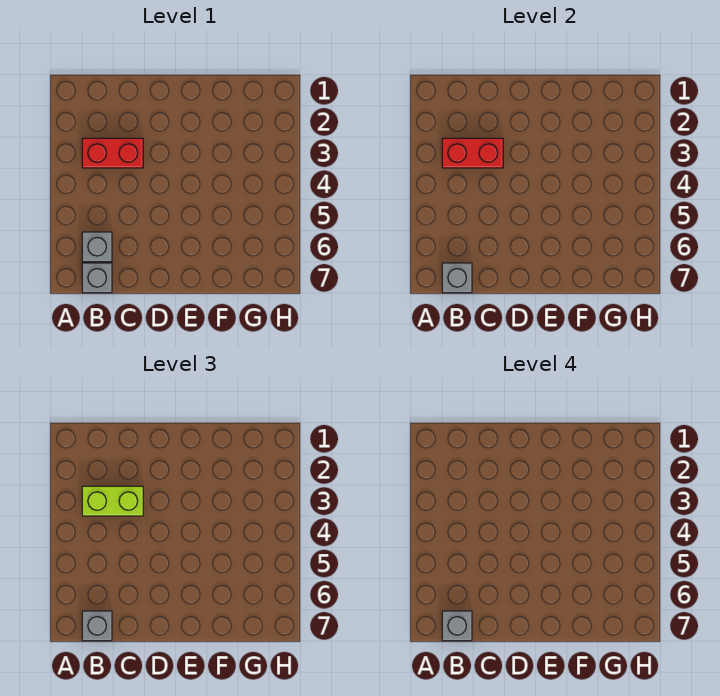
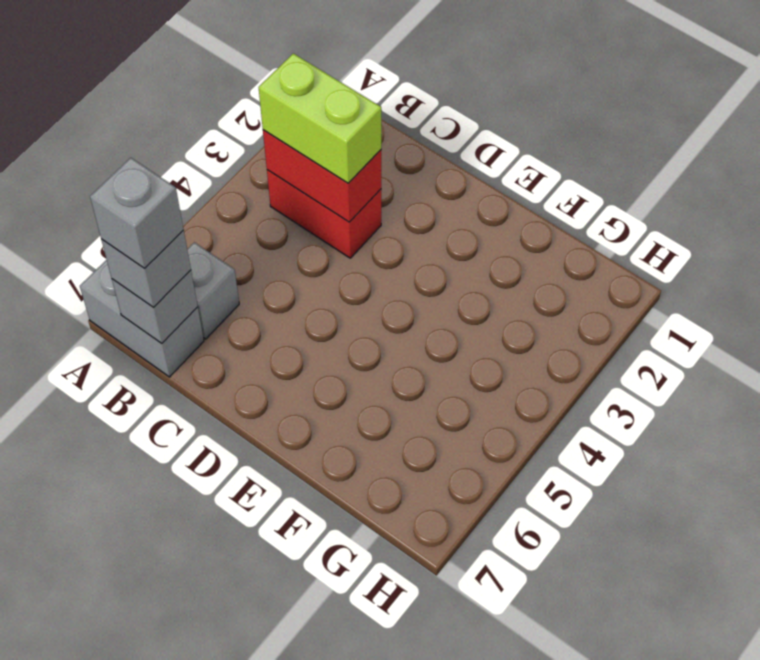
grey brick B7 level 1 -> grey brick A7:B7 level 1

